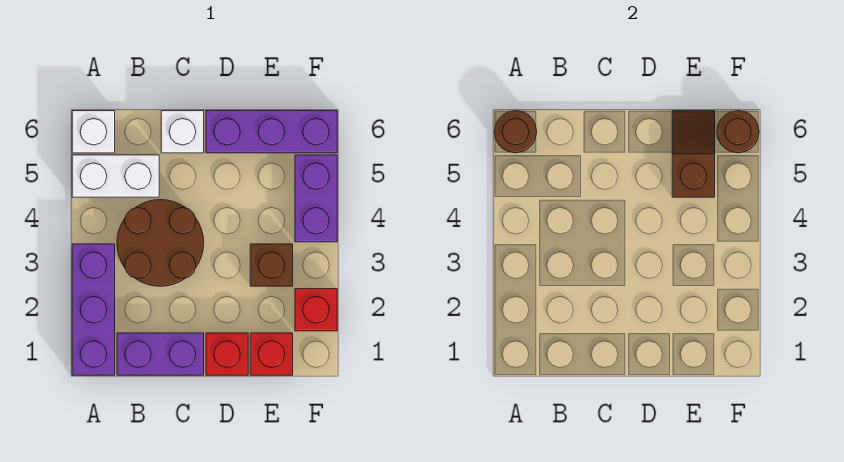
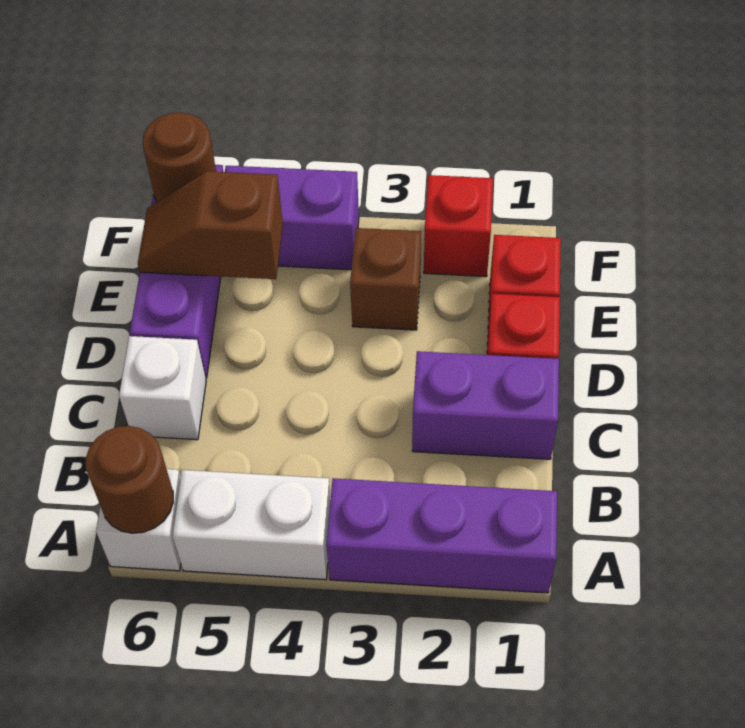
white brick A5:B5 level 1 -> white brick A4:A5 level 1
purple brick B1:C1 level 1 -> purple brick C1:C2 level 1
brown round brick B3:C4 level 1 -> none

